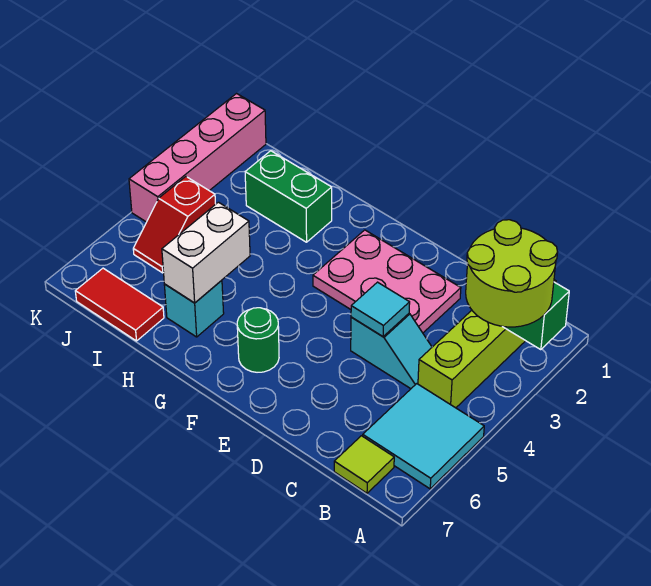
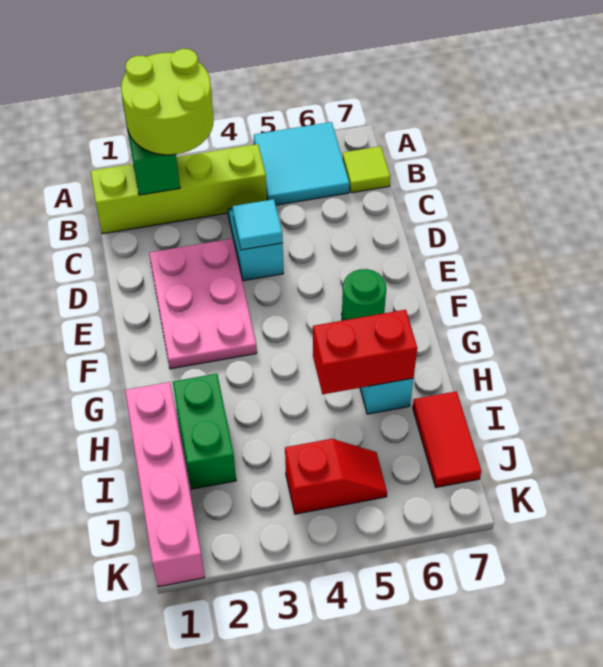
white brick H5:H6 level 2 -> red brick H5:H6 level 2
pink brick K1:K4 level 1 -> pink brick H1:K1 level 1

